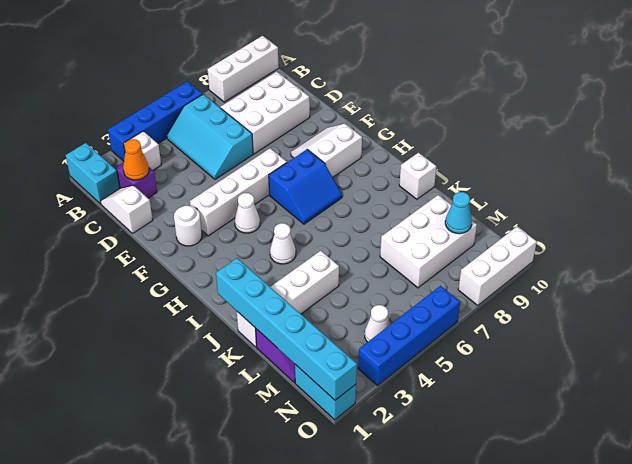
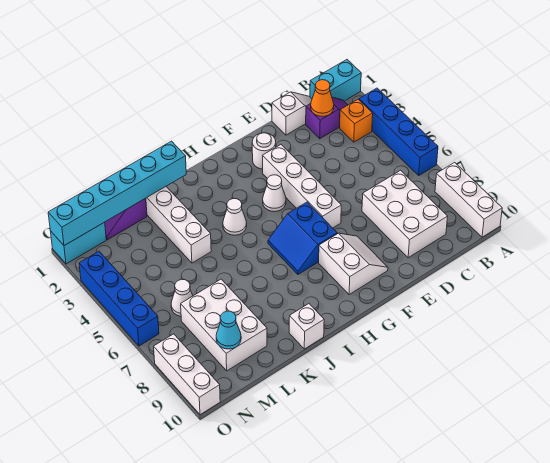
white brick B3 level 1 -> orange brick B3 level 1
cyan slope B5:D6 level 1 top 6 -> none
white cone N4 level 1 -> white cone M6 level 1

